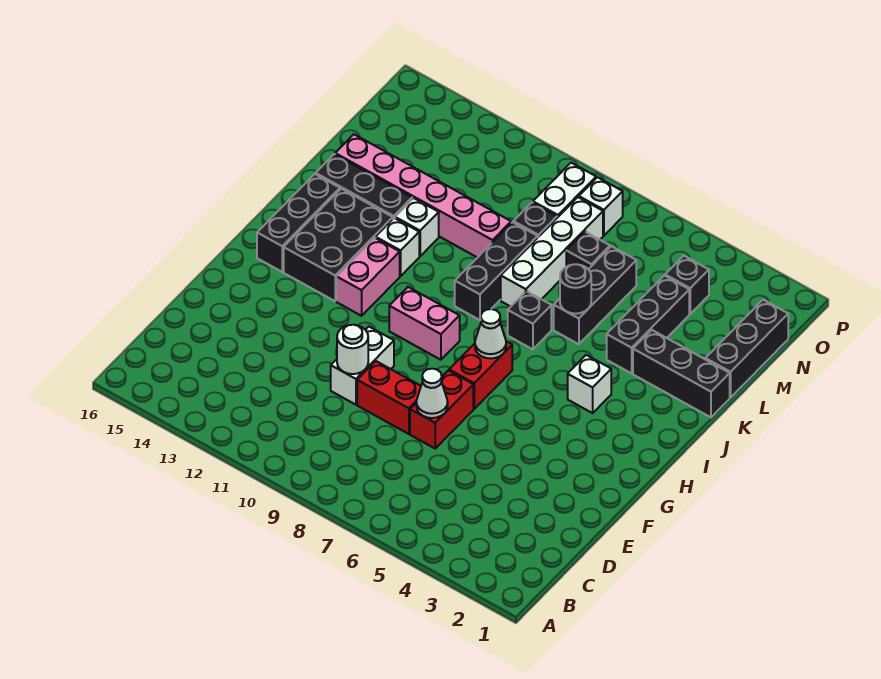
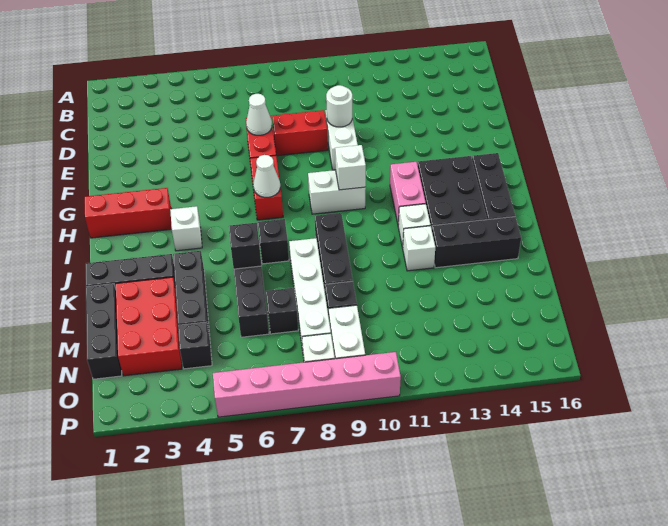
none -> red brick H1:H3 level 1
pink brick H9:H10 level 1 -> white brick H9:H10 level 1
none -> white brick H10 level 2
black round brick K6 level 2 -> black brick K6 level 2
none -> red brick L2:N3 level 1
pink brick L10:L15 level 1 -> pink brick P5:P10 level 1

